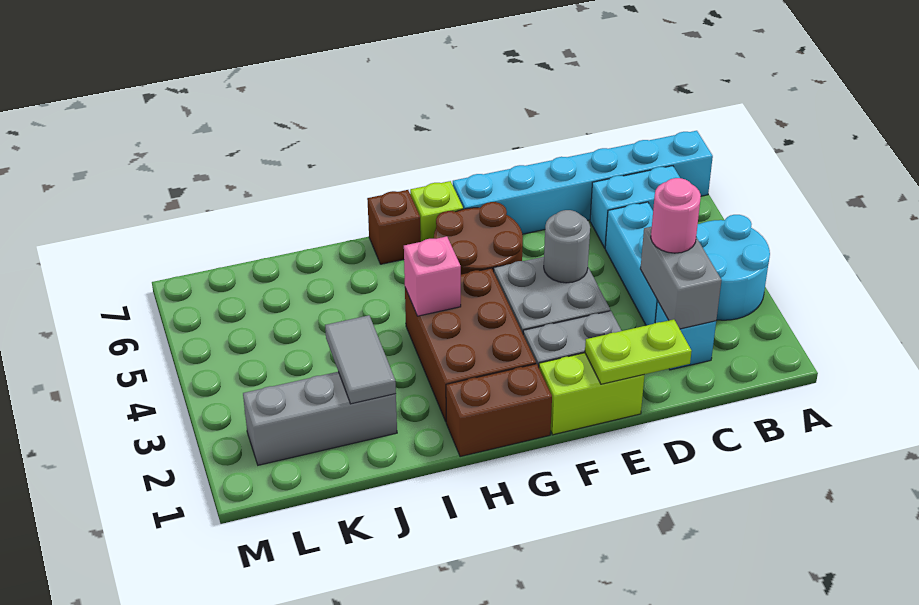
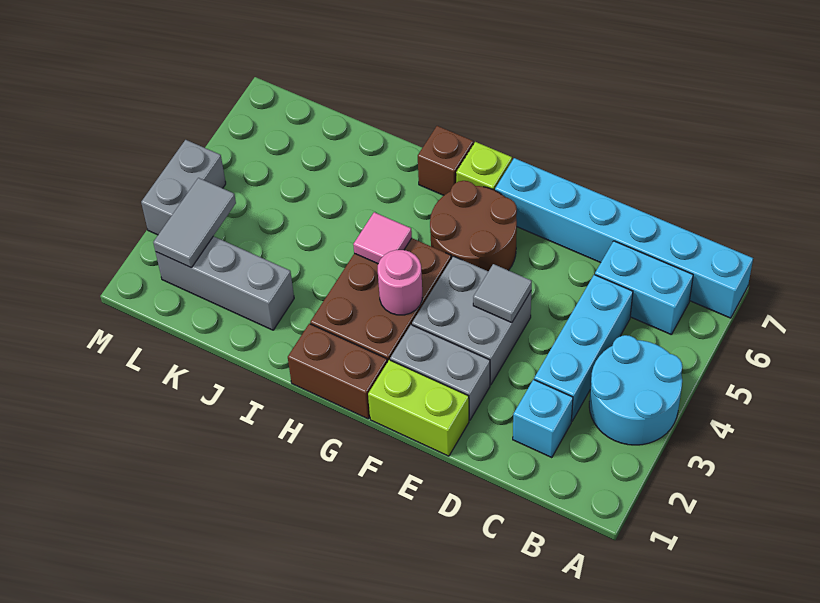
grey brick C2:C3 level 2 -> grey brick M3:M4 level 1
pink round brick C3 level 3 -> pink round brick G3 level 2
lime plate D1:E1 level 2 -> none
grey round brick E4 level 2 -> grey tile E4 level 2
pink brick H4 level 2 -> pink tile H4 level 2
grey tile J2:J3 level 2 -> grey tile L2:L3 level 2

